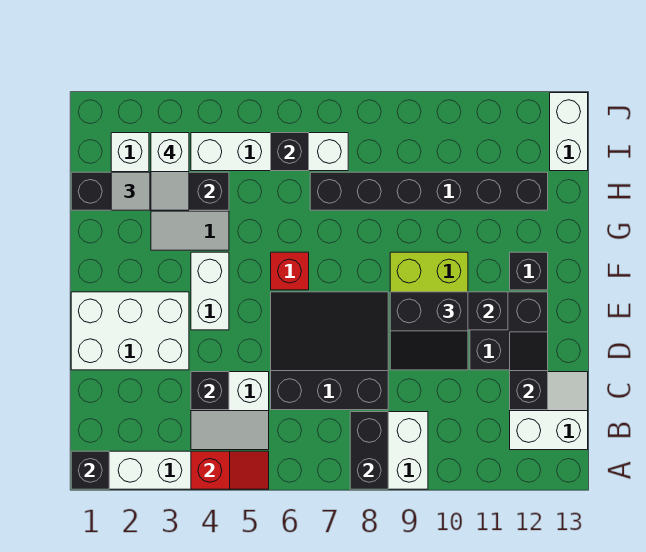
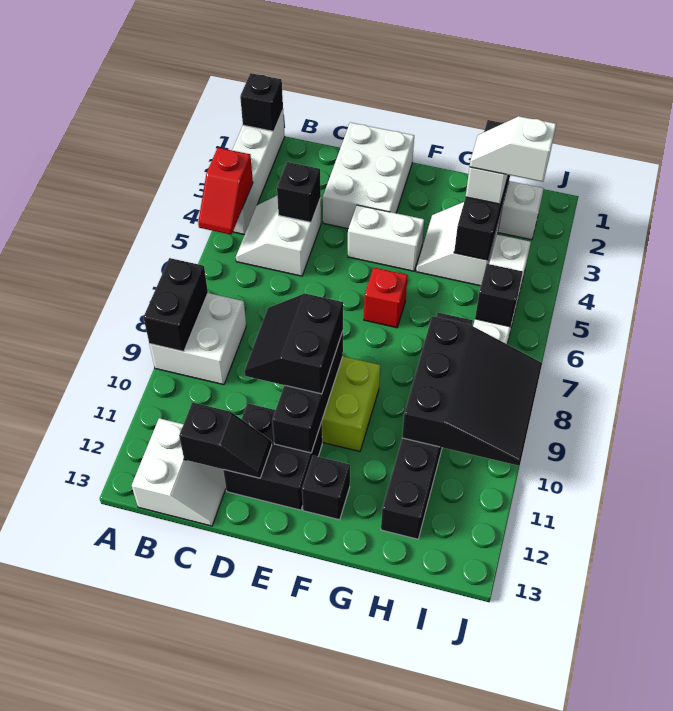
black brick A8:B8 level 2 -> black brick A8:A9 level 2
black slope C6:E8 level 1 top C -> black slope H8:J10 level 2 top H
white brick I13:J13 level 1 -> none

